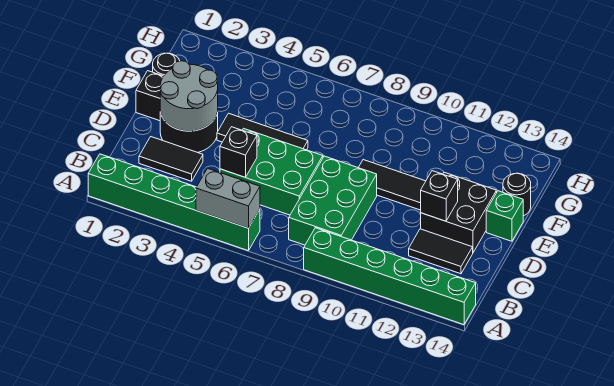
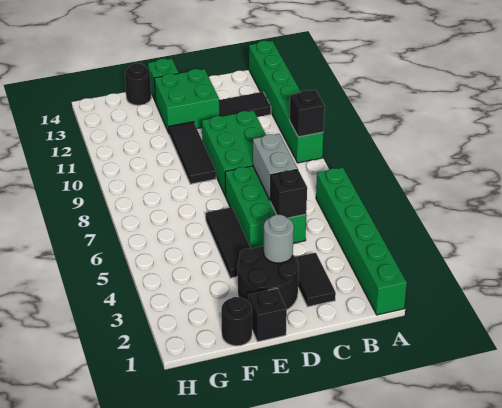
grey brick A5:A6 level 2 -> grey brick C6:C7 level 2
green brick B8:D9 level 1 -> green brick C8:D10 level 1
black tile C12:C13 level 1 -> black tile B12:C12 level 1
grey round brick D2:E3 level 2 -> grey round brick D3 level 2
black brick D12:E13 level 1 -> green brick D12:E13 level 1
black brick D12 level 2 -> black brick A9 level 2

